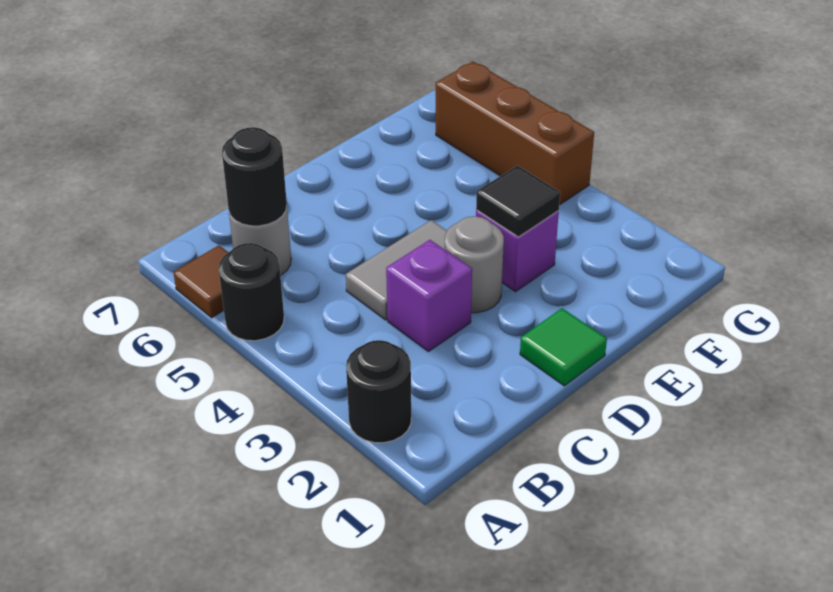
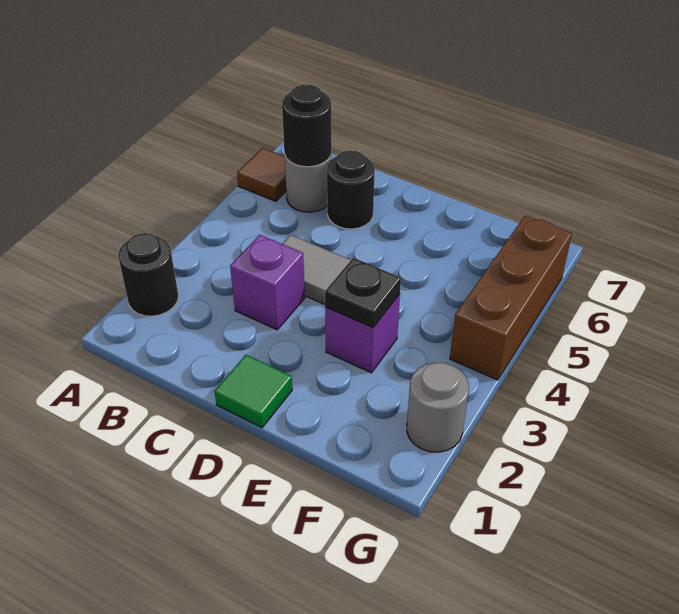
black round brick A5 level 1 -> black round brick C6 level 1
grey round brick D3 level 1 -> grey round brick G2 level 1
black tile E3 level 2 -> black plate E3 level 2

